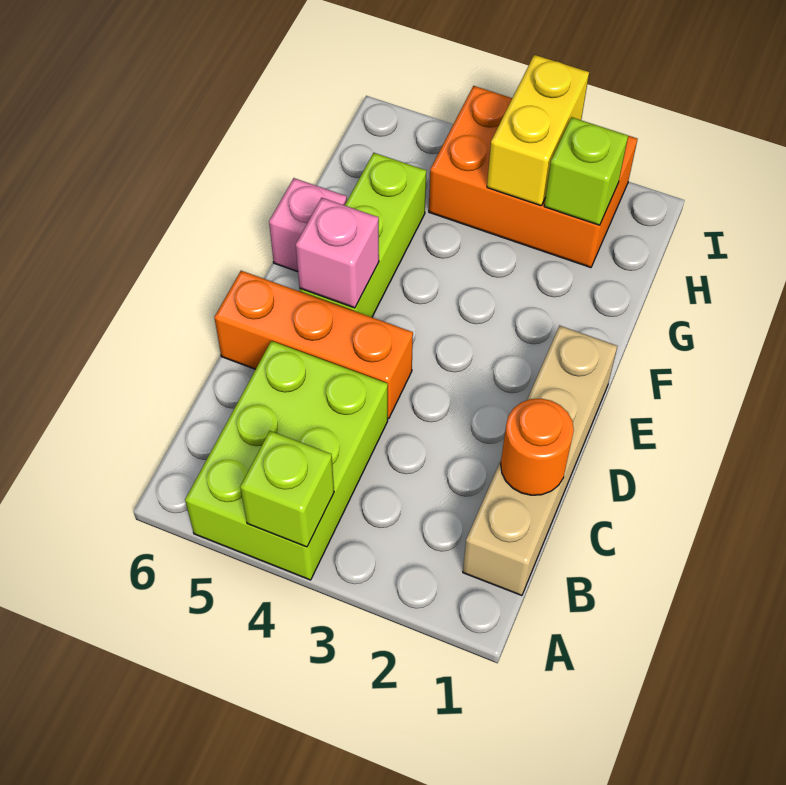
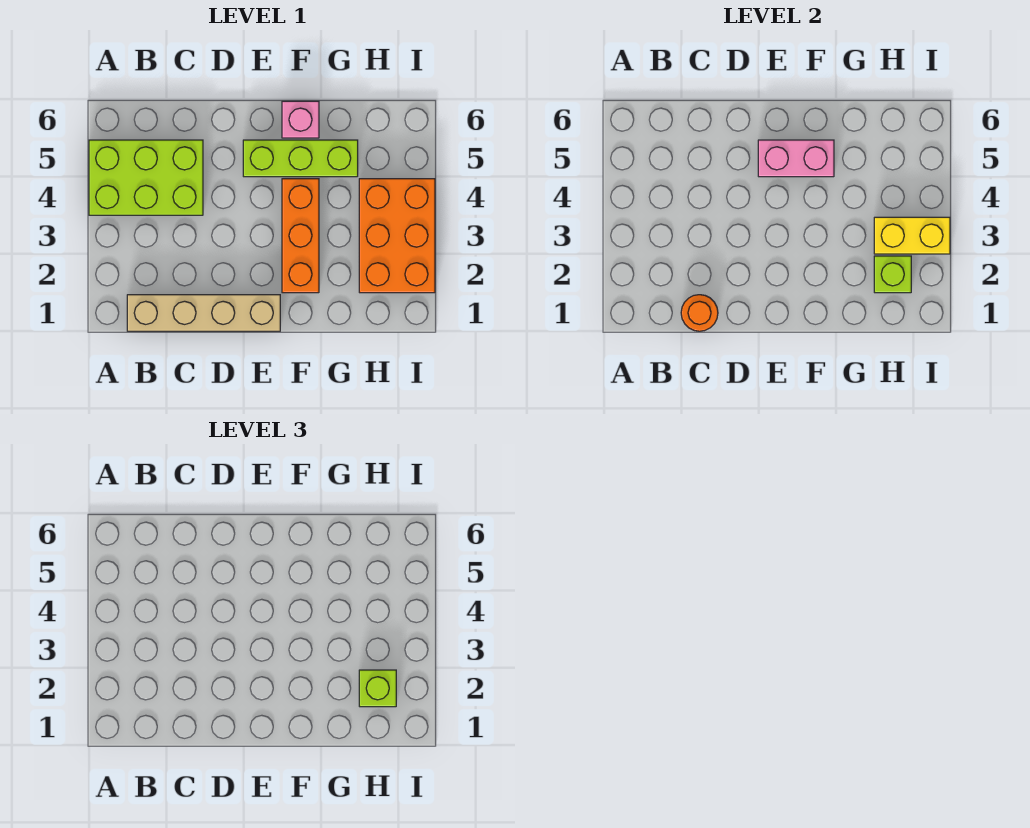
lime brick A4 level 2 -> lime brick H2 level 3
orange brick D4:D6 level 1 -> orange brick F2:F4 level 1
pink brick E5 level 2 -> pink brick E5:F5 level 2

